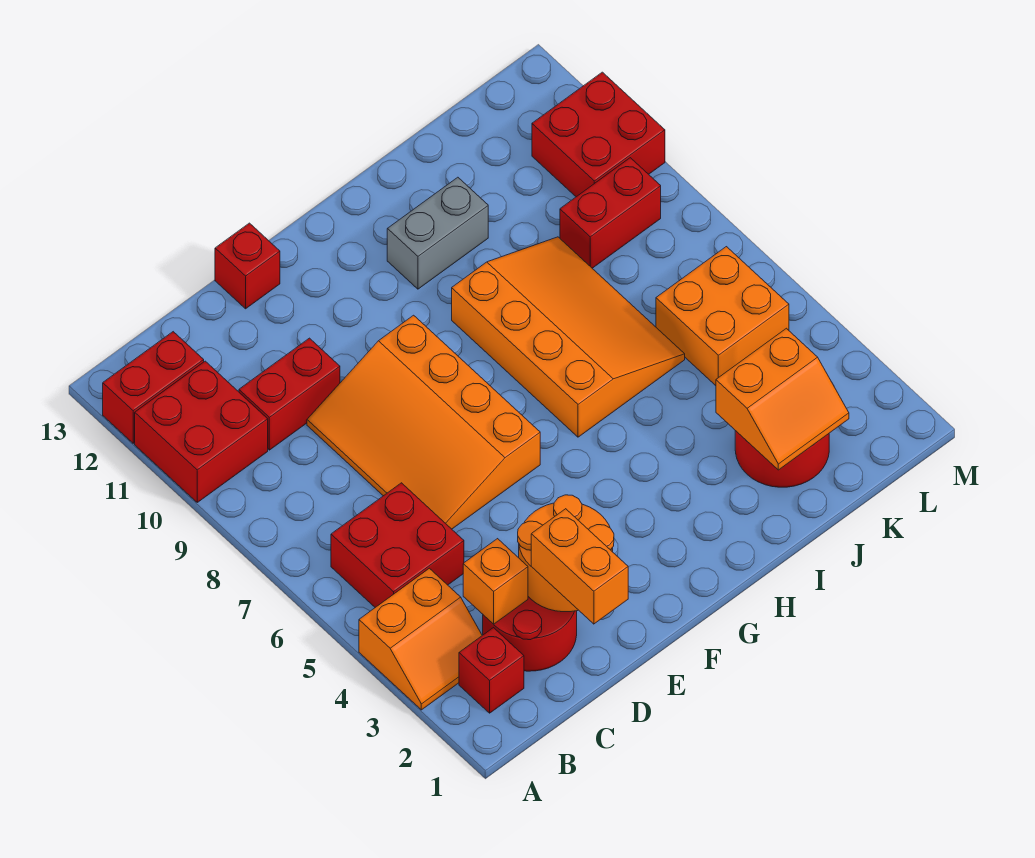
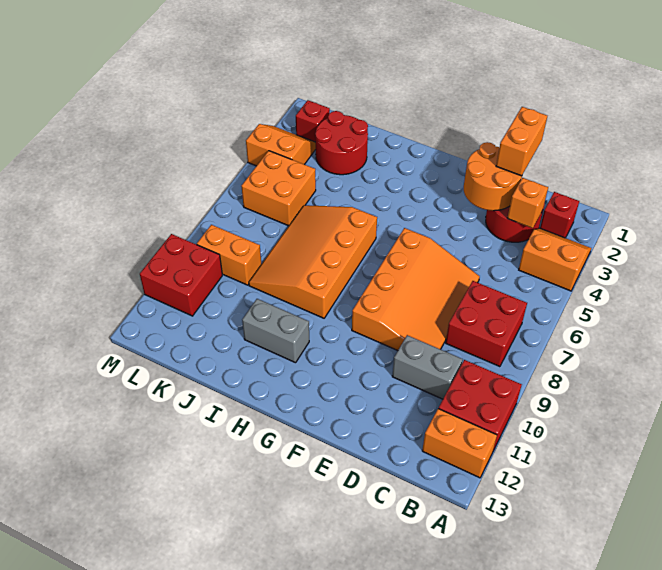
red brick A12:B12 level 1 -> orange brick A12:B12 level 1
red brick B5:C6 level 1 -> red brick B7:C8 level 1
red brick C10:D10 level 1 -> grey brick C10:D10 level 1
red brick E13 level 1 -> red brick L2 level 1
orange slope J2:K3 level 2 top 3 -> orange slope L3:M4 level 1 top 4
red brick K9:L9 level 1 -> orange brick K9:L9 level 1

